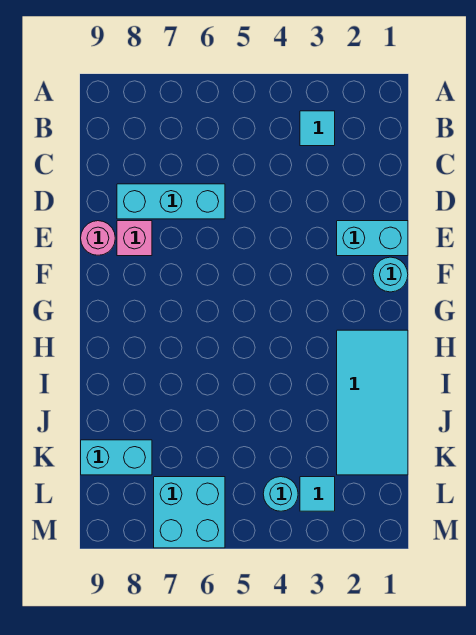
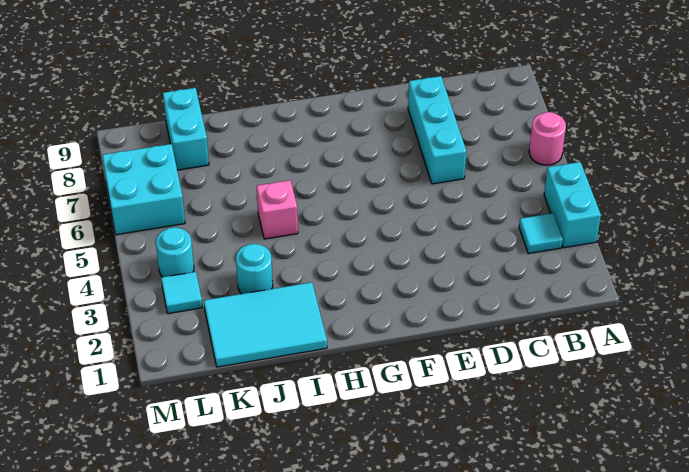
cyan brick E1:E2 level 1 -> cyan brick A3:A4 level 1
pink brick E8 level 1 -> pink brick I5 level 1
pink round brick E9 level 1 -> pink round brick A6 level 1
cyan round brick F1 level 1 -> cyan round brick J3 level 1
cyan tile H1:K2 level 1 -> cyan tile I1:K2 level 1

